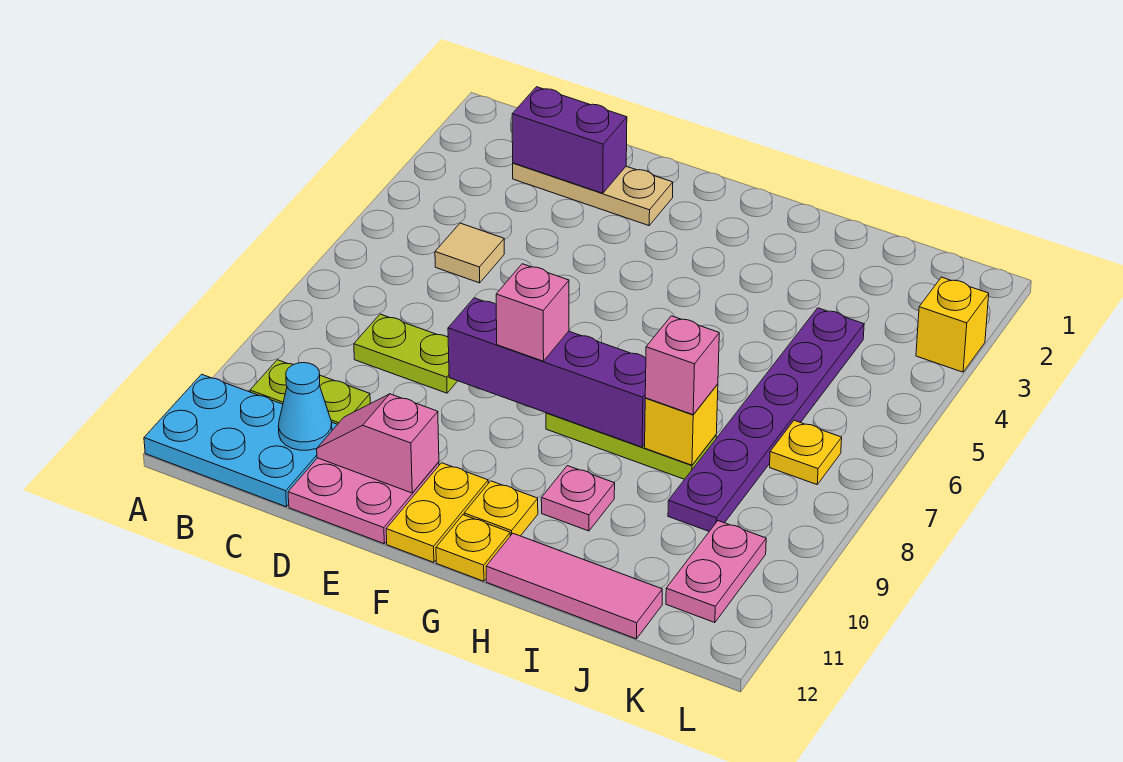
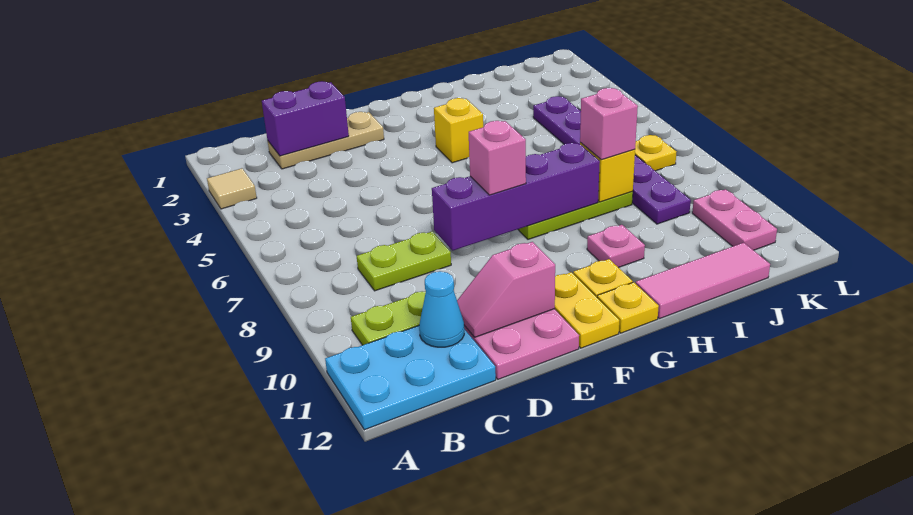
tan tile C5 level 1 -> tan tile A3 level 1
yellow brick L3 level 1 -> yellow brick G4 level 1

